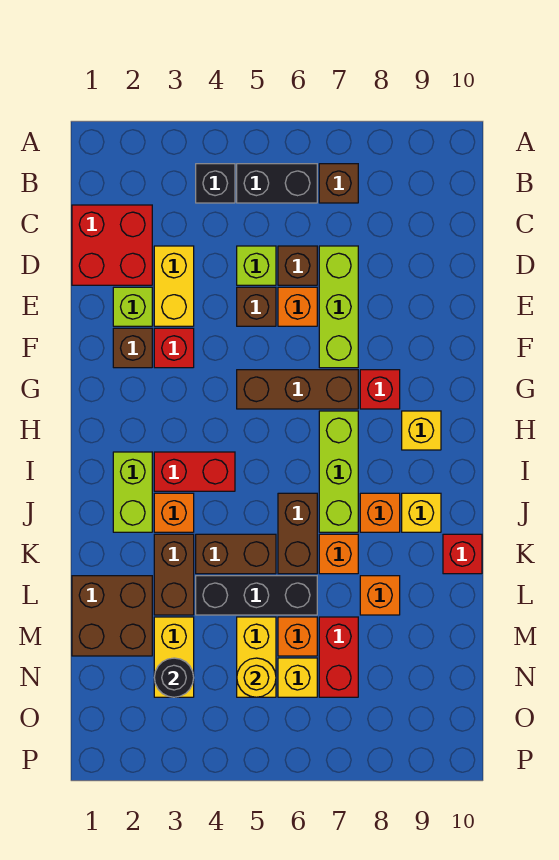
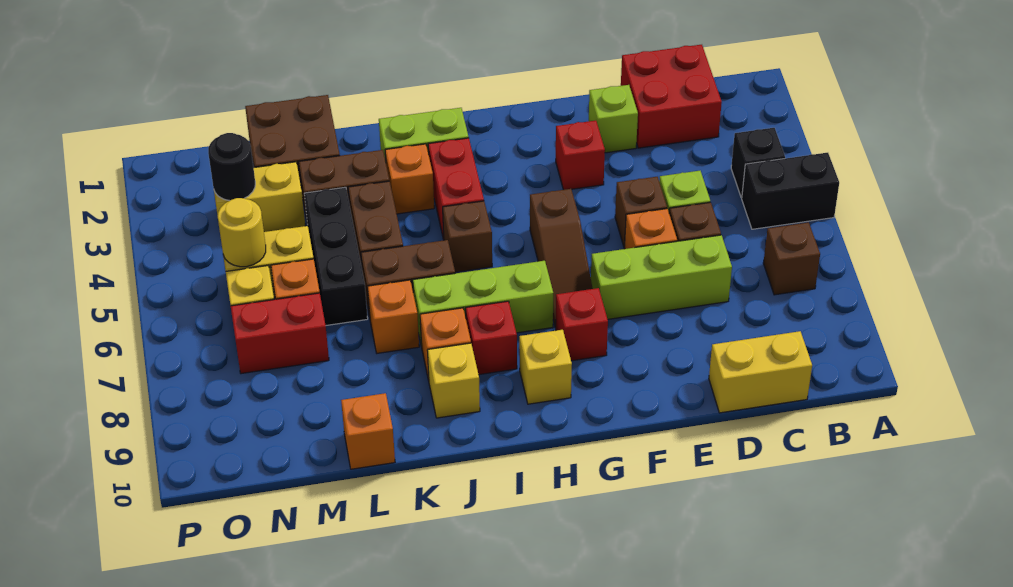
black brick B5:B6 level 1 -> black brick A5:B5 level 1
yellow brick D3:E3 level 1 -> yellow brick C10:D10 level 1
brown brick F2 level 1 -> brown brick I5 level 1
brown brick G5:G7 level 1 -> brown slope G5:G7 level 1 top 5
red brick K10 level 1 -> red brick I8 level 1
orange brick L8 level 1 -> orange brick L10 level 1

